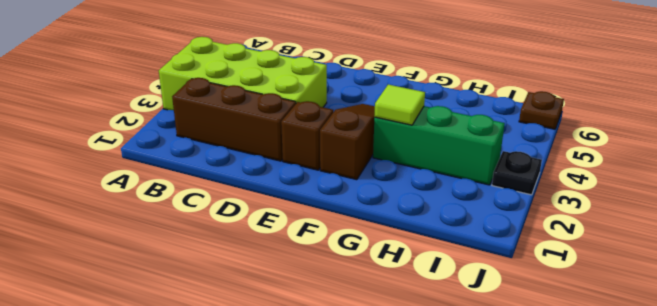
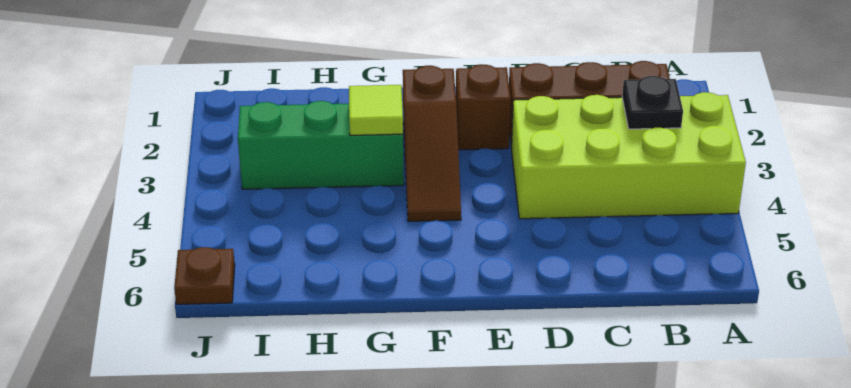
black plate J3 level 1 -> black plate B3 level 2

